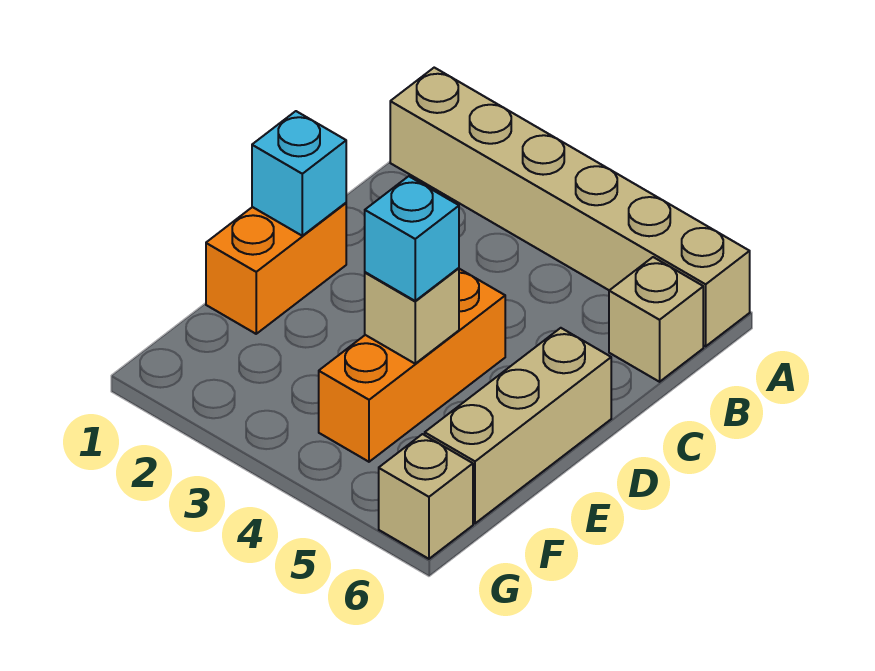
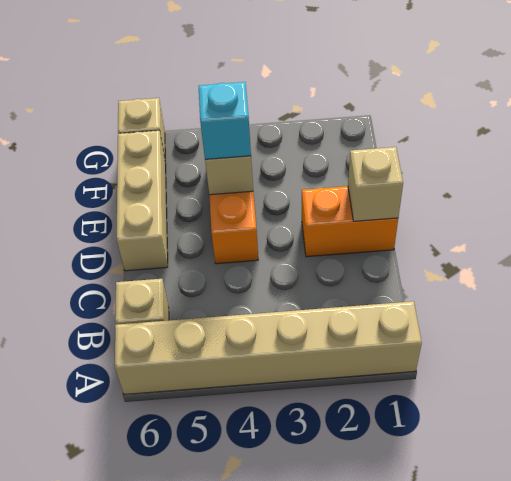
orange brick D1:E1 level 1 -> orange brick D1:D2 level 1
cyan brick D1 level 2 -> tan brick D1 level 2

